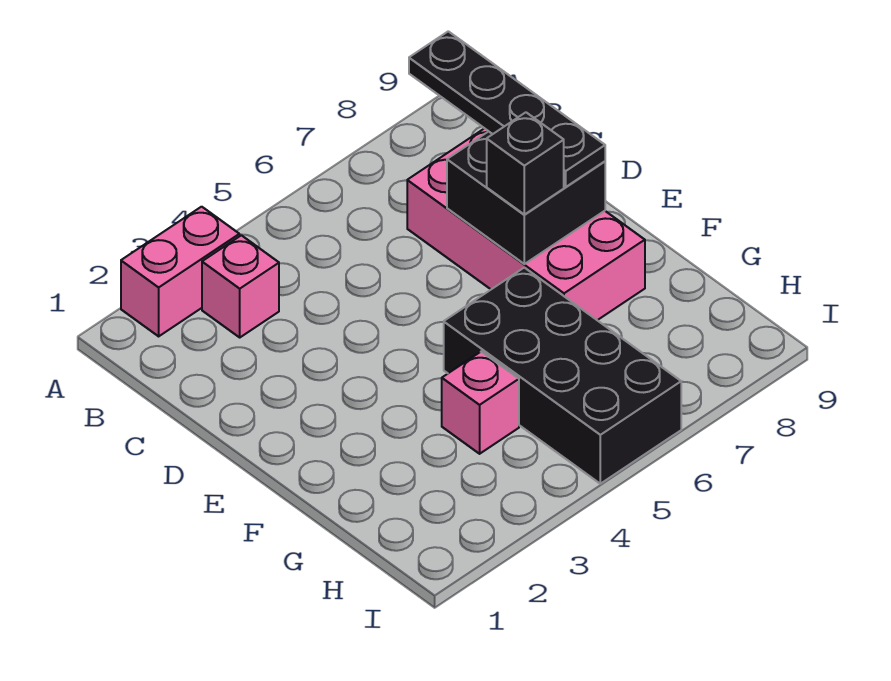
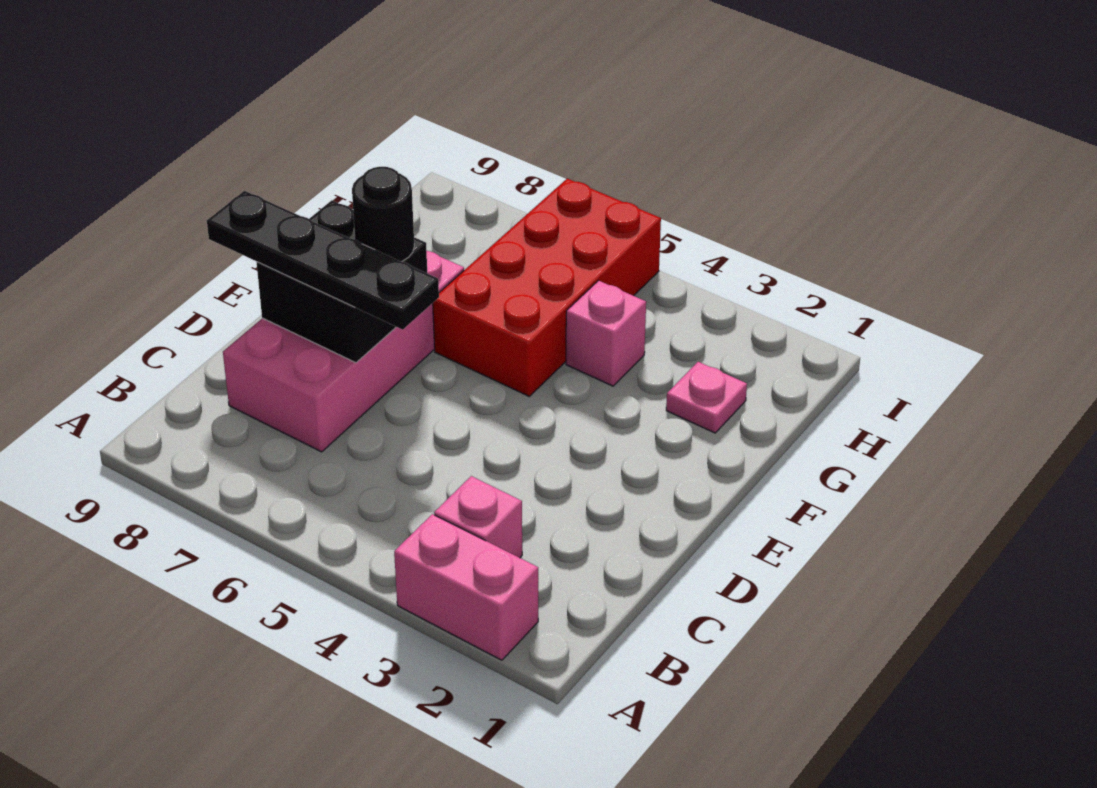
black plate B8:E8 level 3 -> black plate D6:D9 level 3
black brick E7 level 3 -> black round brick E7 level 3
black brick F5:I6 level 1 -> red brick F5:I6 level 1
none -> pink plate G2 level 1

